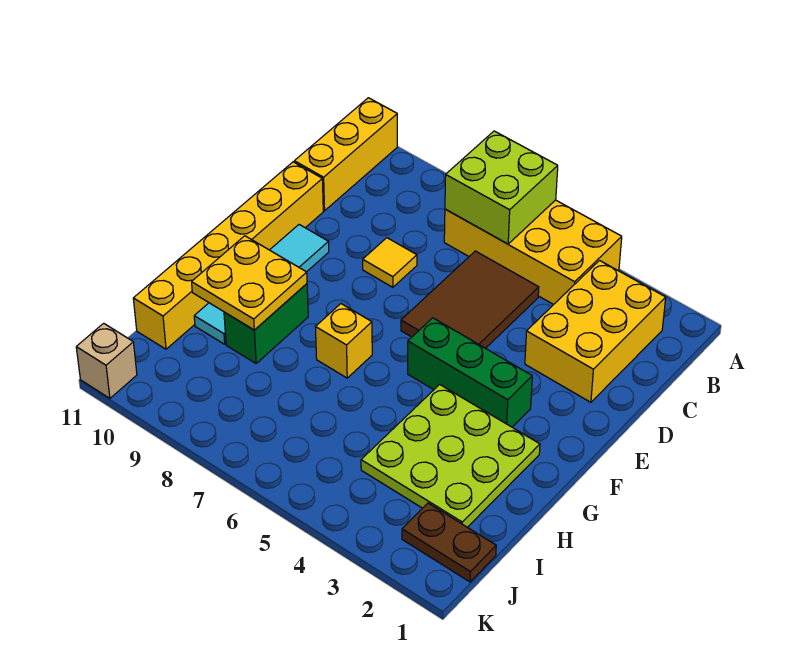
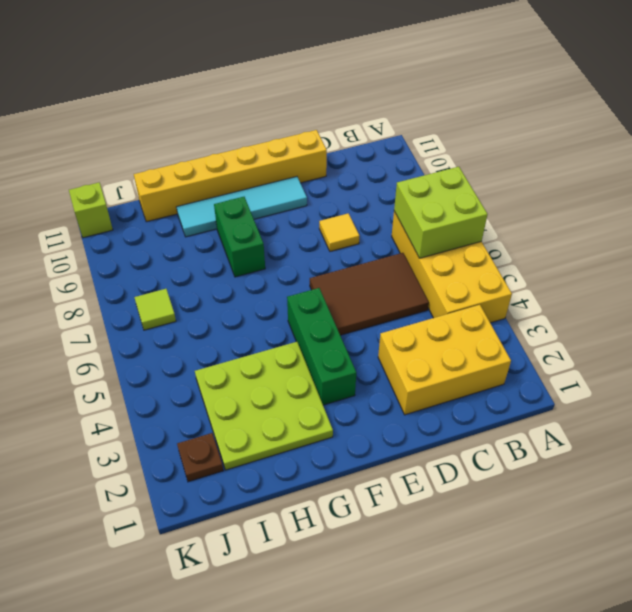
yellow brick A11:C11 level 1 -> none
yellow brick G7 level 1 -> none
green brick G9:H9 level 1 -> green brick G8:G9 level 1
yellow plate G9:H10 level 2 -> none
brown plate J1:J2 level 1 -> brown plate J2 level 1
none -> lime tile J7 level 1
tan brick K11 level 1 -> lime brick K11 level 1

